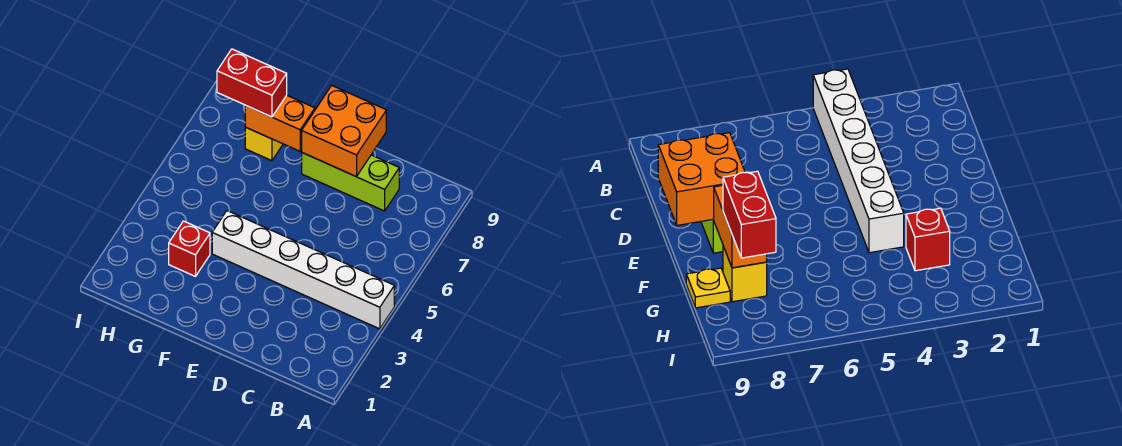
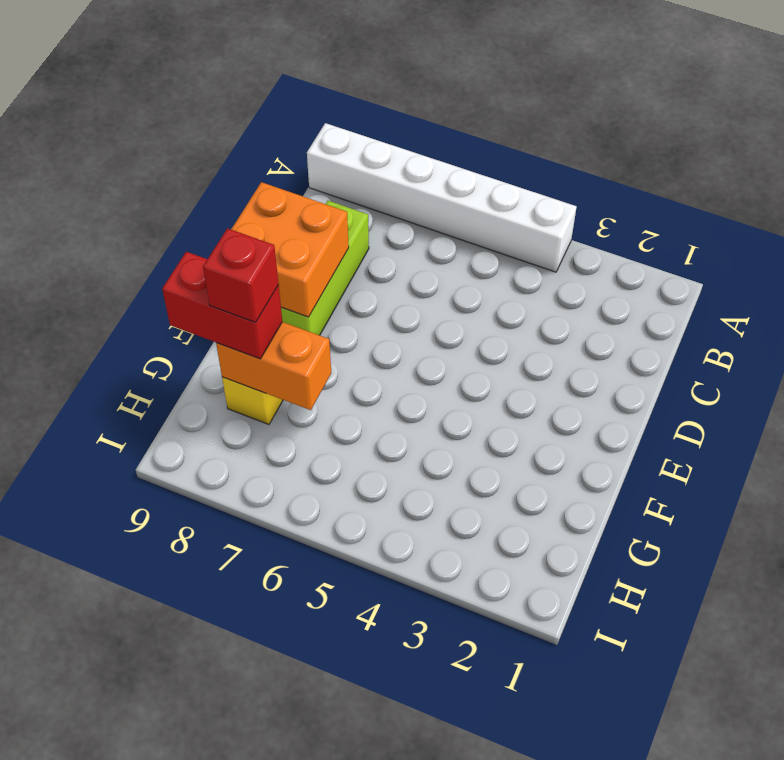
white brick A4:F4 level 1 -> white brick A4:A9 level 1
orange brick F8:G8 level 2 -> orange brick G7:G8 level 2
red brick G3 level 1 -> red brick G8 level 4
red brick G8:H8 level 3 -> red brick G8:G9 level 3
yellow plate G9 level 1 -> none

